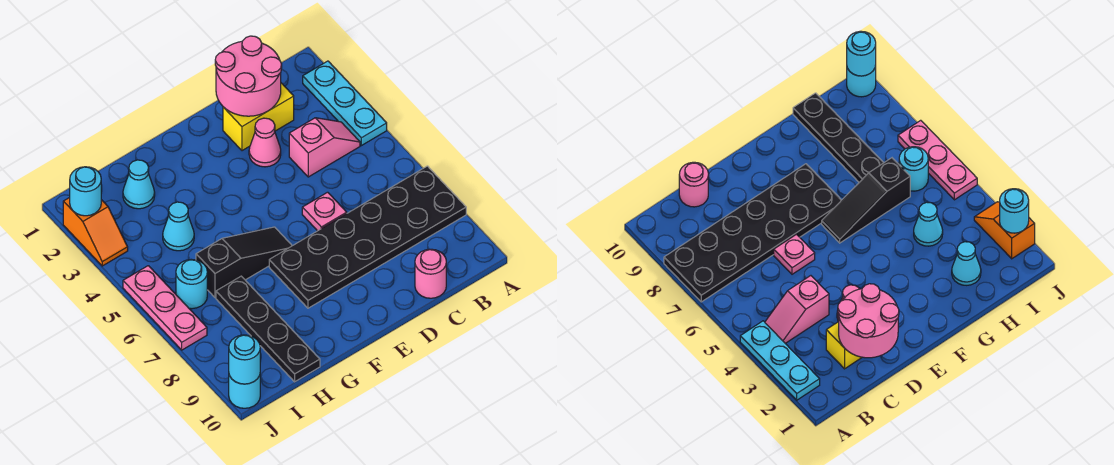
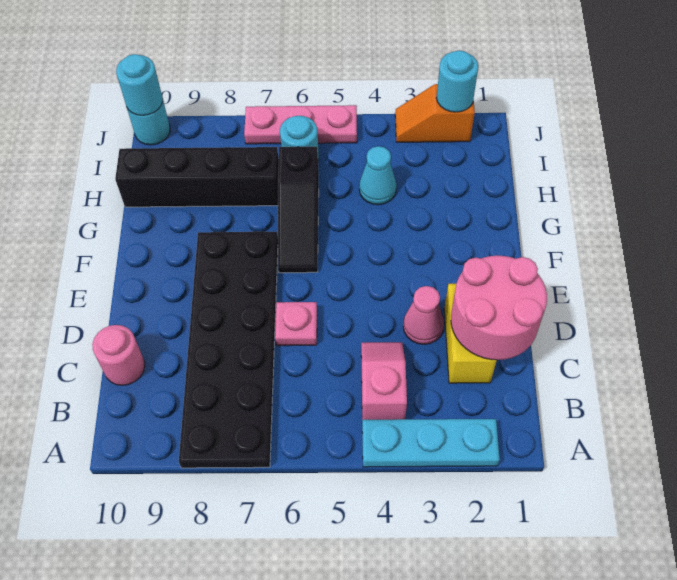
pink slope B4:C4 level 1 top C -> pink slope B4:C4 level 1 top B
cyan cone H2 level 1 -> none
black plate H7:H10 level 1 -> black brick H7:H10 level 1

